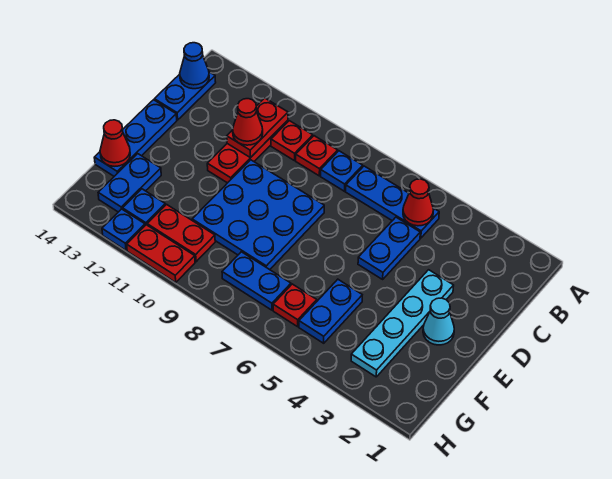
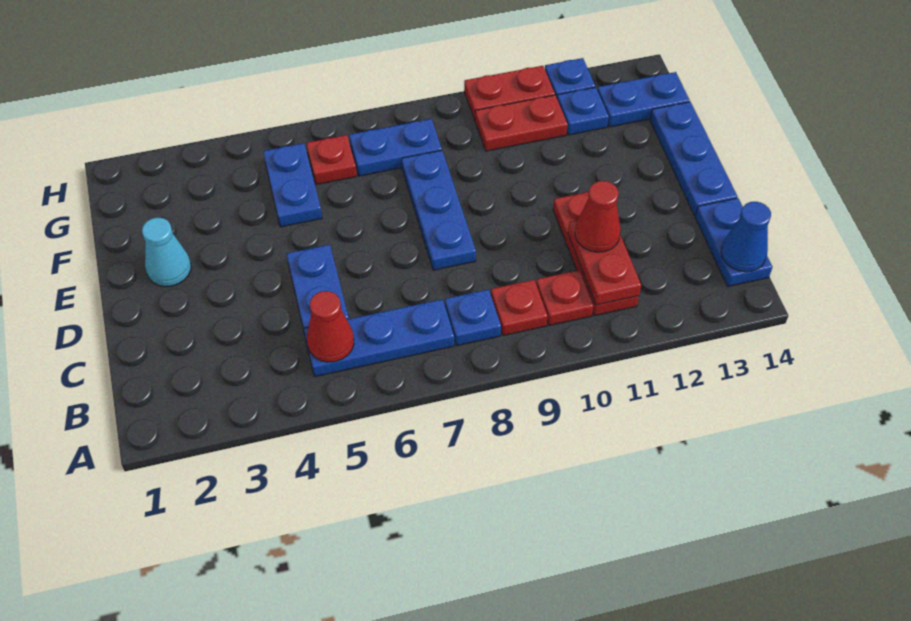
cyan plate D3:G3 level 1 -> none
blue plate D8:F10 level 1 -> blue plate D8:F8 level 1
blue plate F13:G13 level 1 -> blue plate G13:G14 level 1
red cone F14 level 2 -> none

